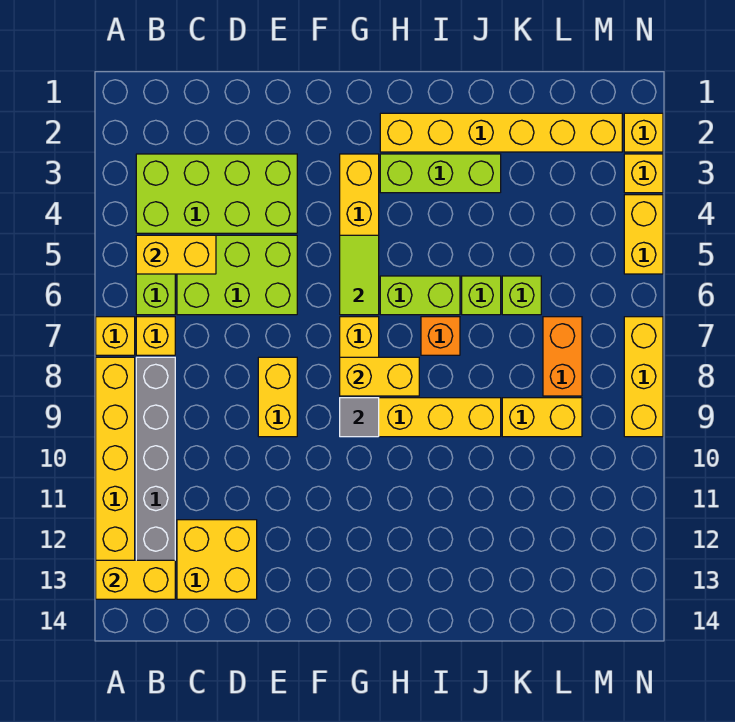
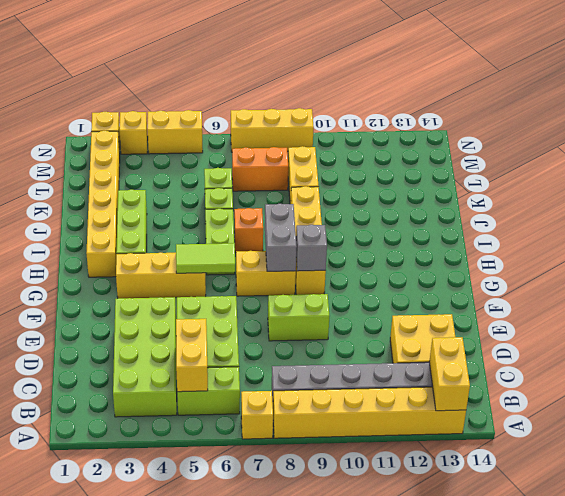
yellow brick B7 level 1 -> none
yellow brick E8:E9 level 1 -> lime brick E8:E9 level 1
yellow brick G8:H8 level 2 -> grey brick G8:H8 level 2
grey tile G9 level 2 -> grey brick G9 level 2

